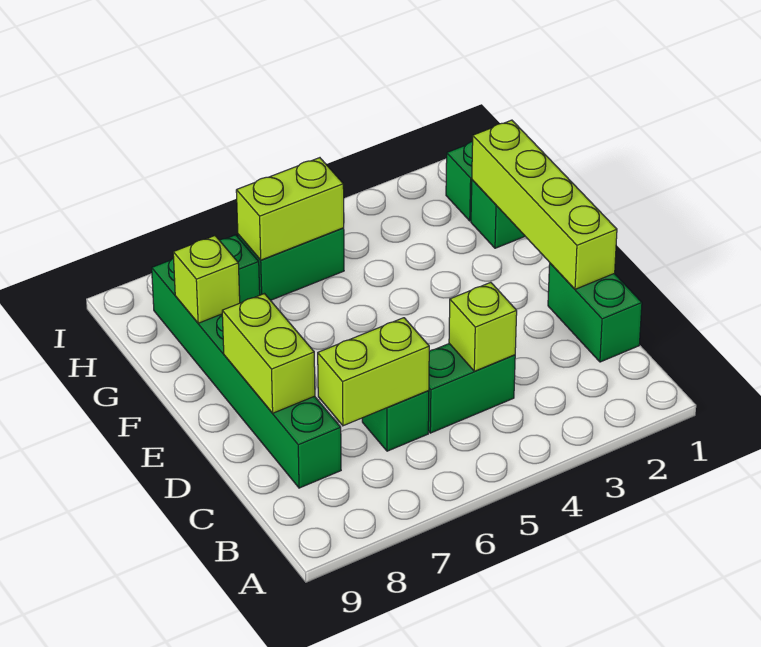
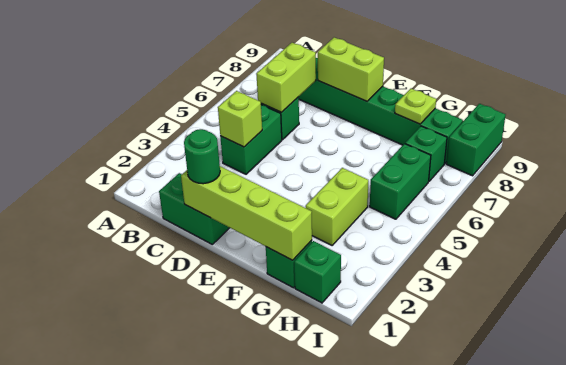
none -> green round brick D1 level 3
lime brick G8 level 2 -> lime plate G8 level 2
lime brick H5:H6 level 2 -> lime brick G3:G4 level 1
none -> green brick I8:I9 level 1

